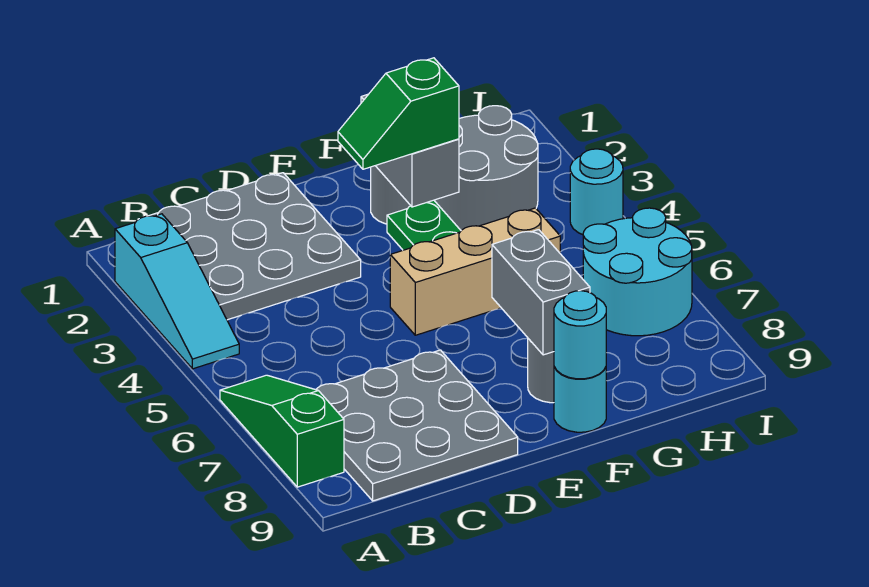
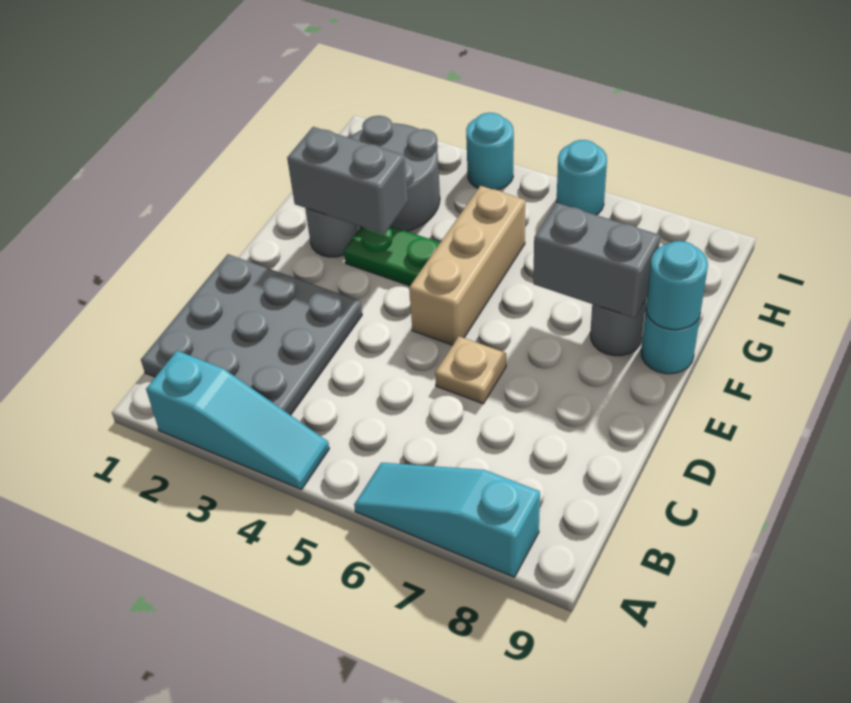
green slope A6:A8 level 1 top 8 -> cyan slope A6:A8 level 1 top 8
grey plate B7:D9 level 1 -> none
none -> tan plate D6 level 1
green slope E3:F3 level 3 top F -> none
cyan round brick H6:I7 level 1 -> cyan round brick I6 level 1

